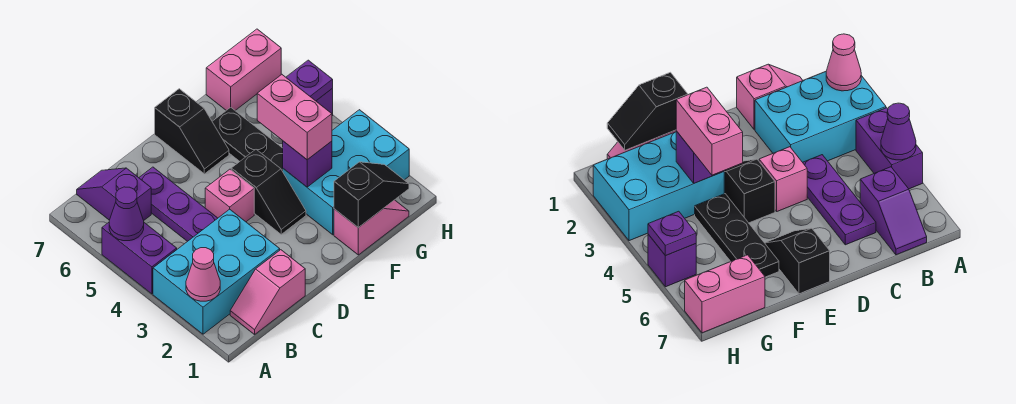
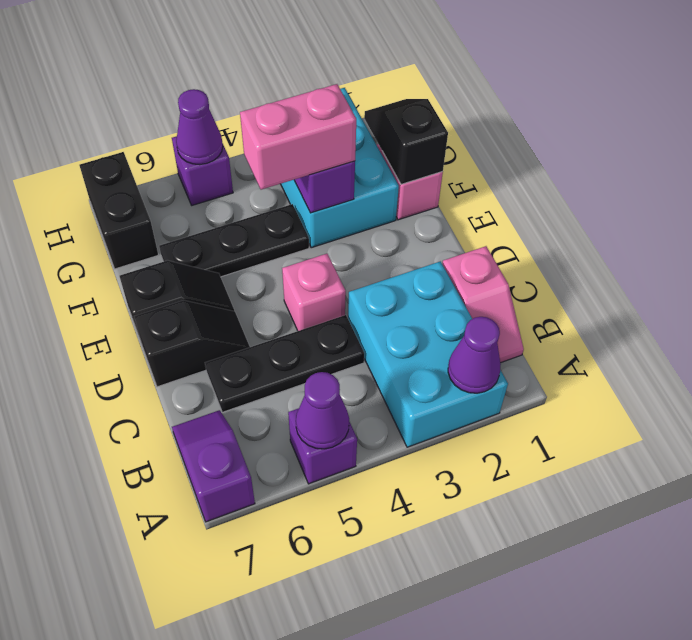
pink cone A2 level 2 -> purple cone A2 level 2
purple brick A4:A5 level 1 -> purple brick A5 level 1
purple slope B6:B7 level 1 top 6 -> purple slope A7:B7 level 1 top A
purple plate C4:C6 level 1 -> black plate C4:C6 level 1
black slope E3:E4 level 1 top 4 -> black slope D6:D7 level 1 top 7
pink brick G7:H7 level 1 -> black brick G7:H7 level 1
purple plate H5 level 2 -> purple cone H5 level 2

